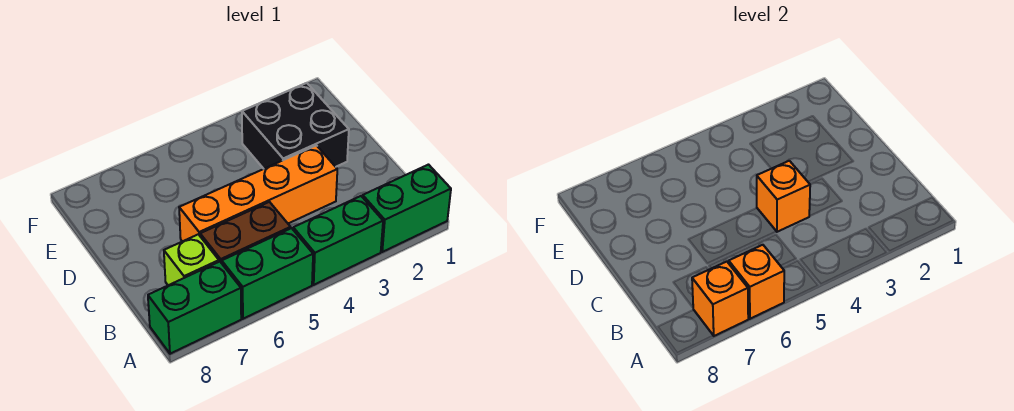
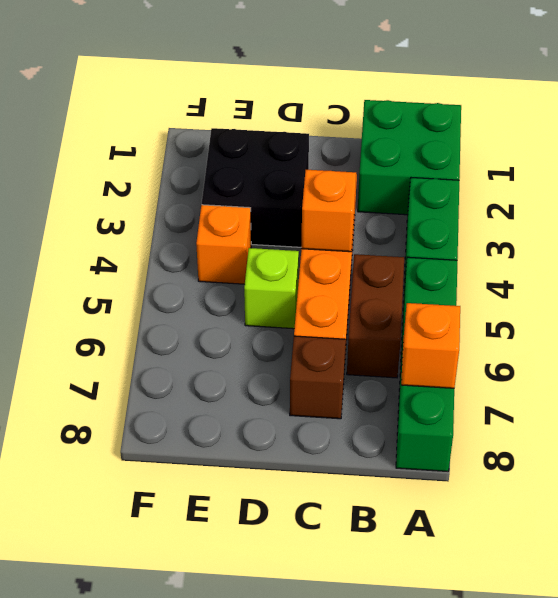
green brick A1:A2 level 1 -> green brick A1:B2 level 1
orange brick A6 level 2 -> orange brick E4 level 1
lime brick B7 level 1 -> lime brick D5 level 1
none -> brown brick C7 level 1

